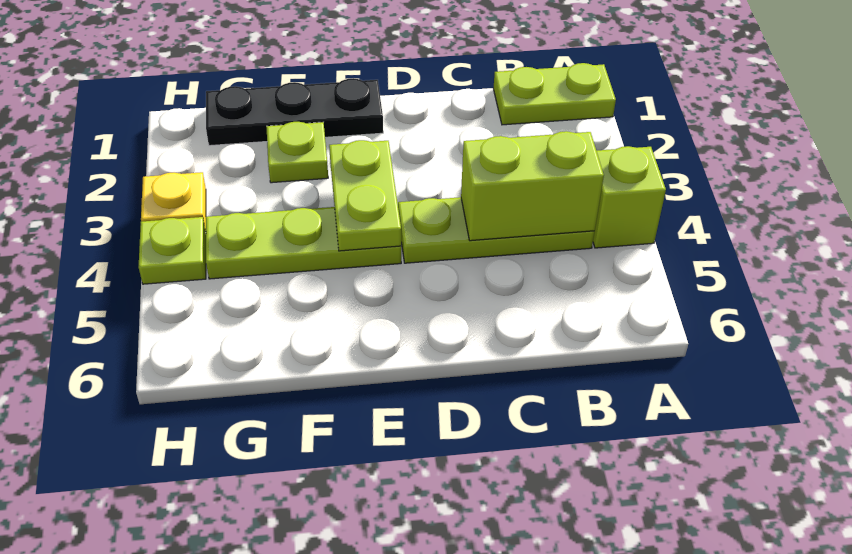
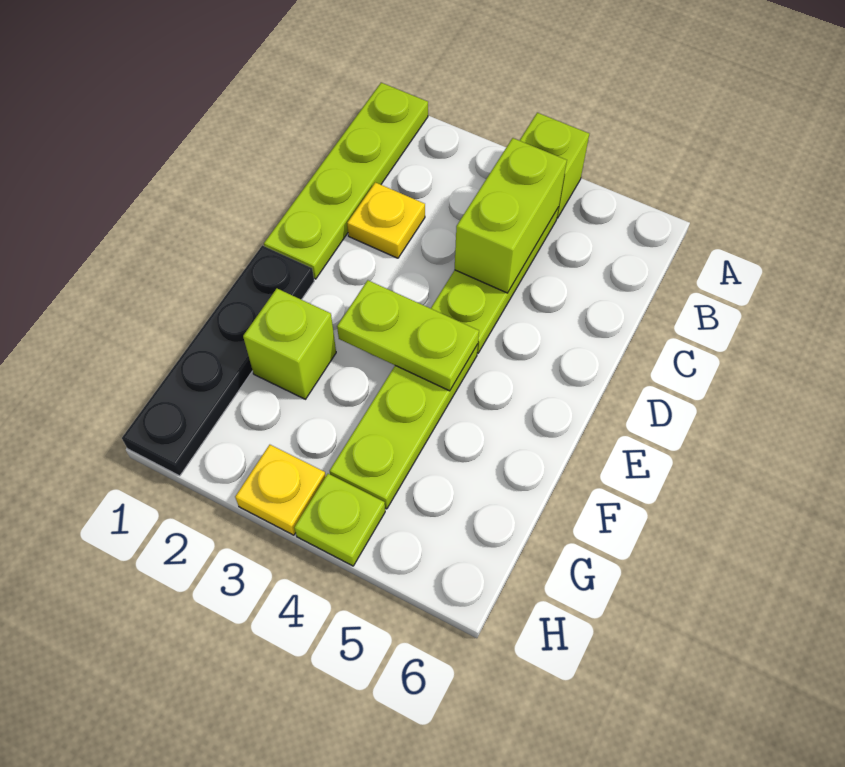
lime plate A1:B1 level 1 -> lime plate A1:D1 level 1
none -> yellow plate C2 level 1
black plate E1:G1 level 1 -> black plate E1:H1 level 1
lime plate F2 level 1 -> lime brick F2 level 1

